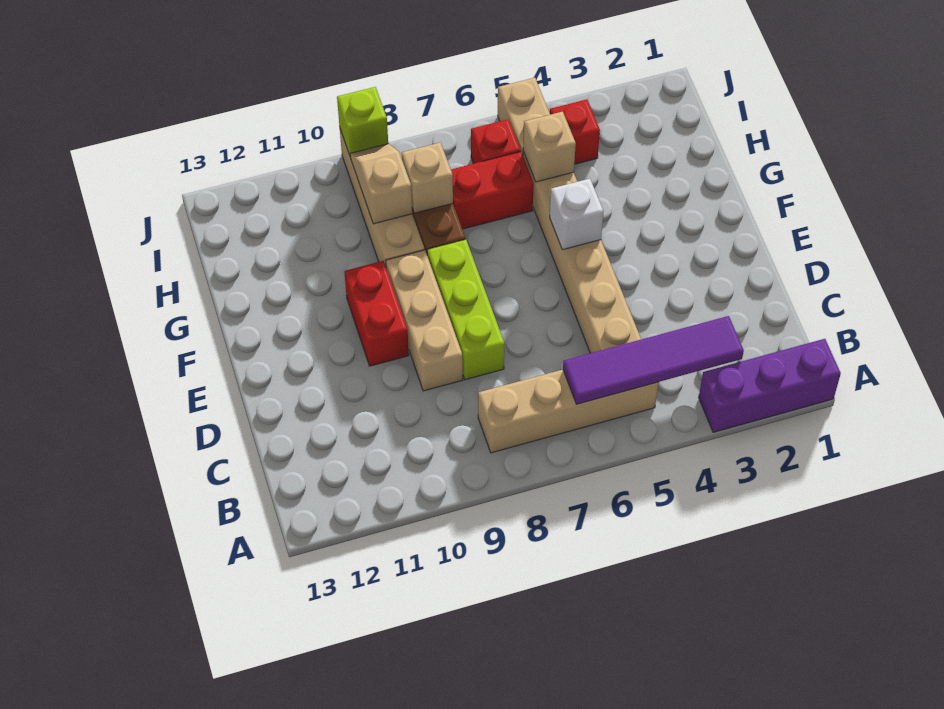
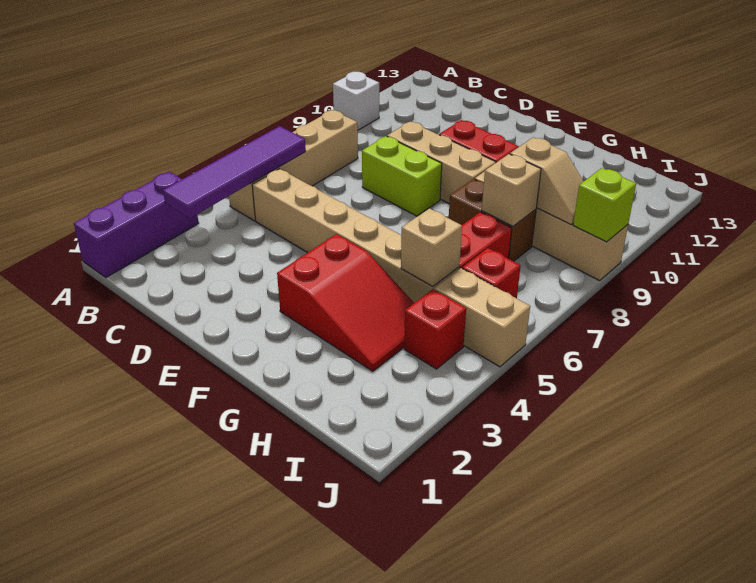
lime brick D8:F8 level 1 -> lime brick D8:E8 level 1
none -> red slope F3:H4 level 1 top F
white brick F5 level 2 -> white brick A10 level 1

